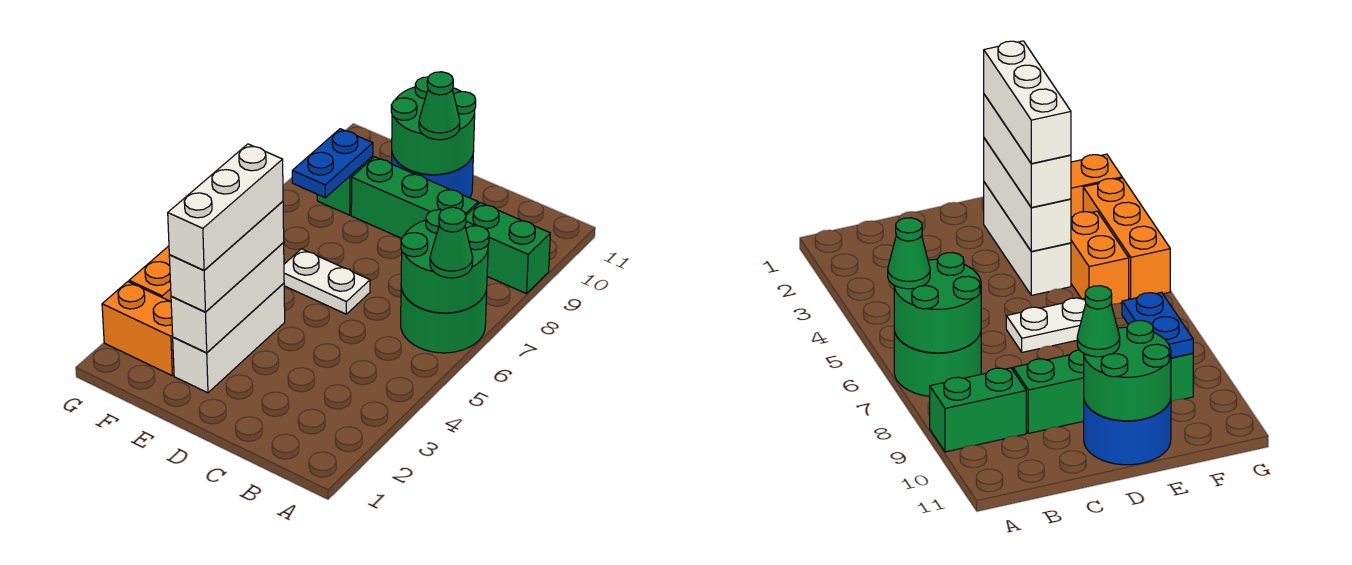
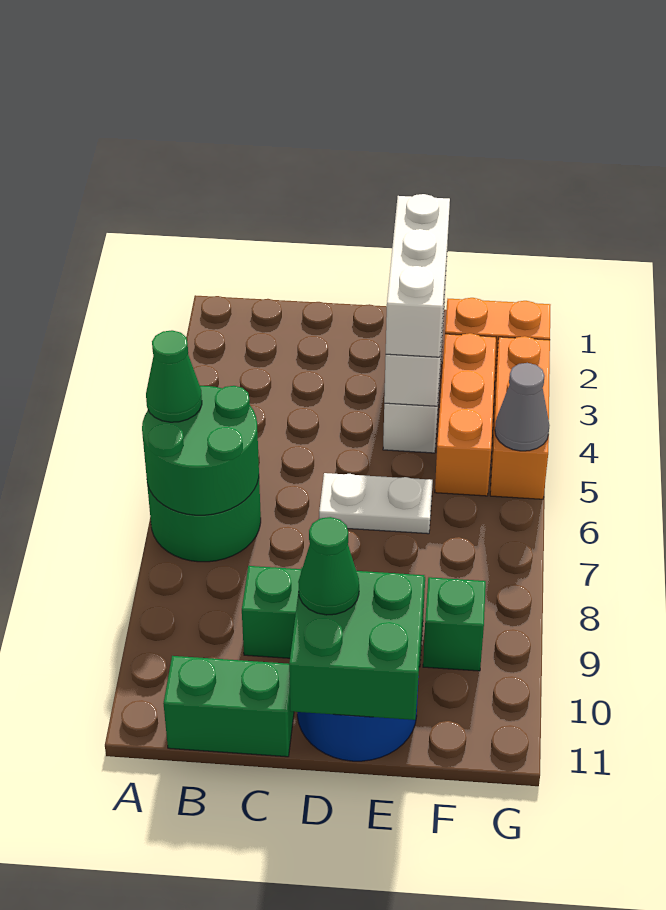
green brick A9:B9 level 1 -> green brick B11:C11 level 1
green round brick D10:E11 level 2 -> green brick D10:E11 level 2
white brick E2:E4 level 4 -> none
orange brick F4:F5 level 1 -> orange brick F3:F5 level 1
blue plate F8:F9 level 2 -> none
none -> grey cone G5 level 2

